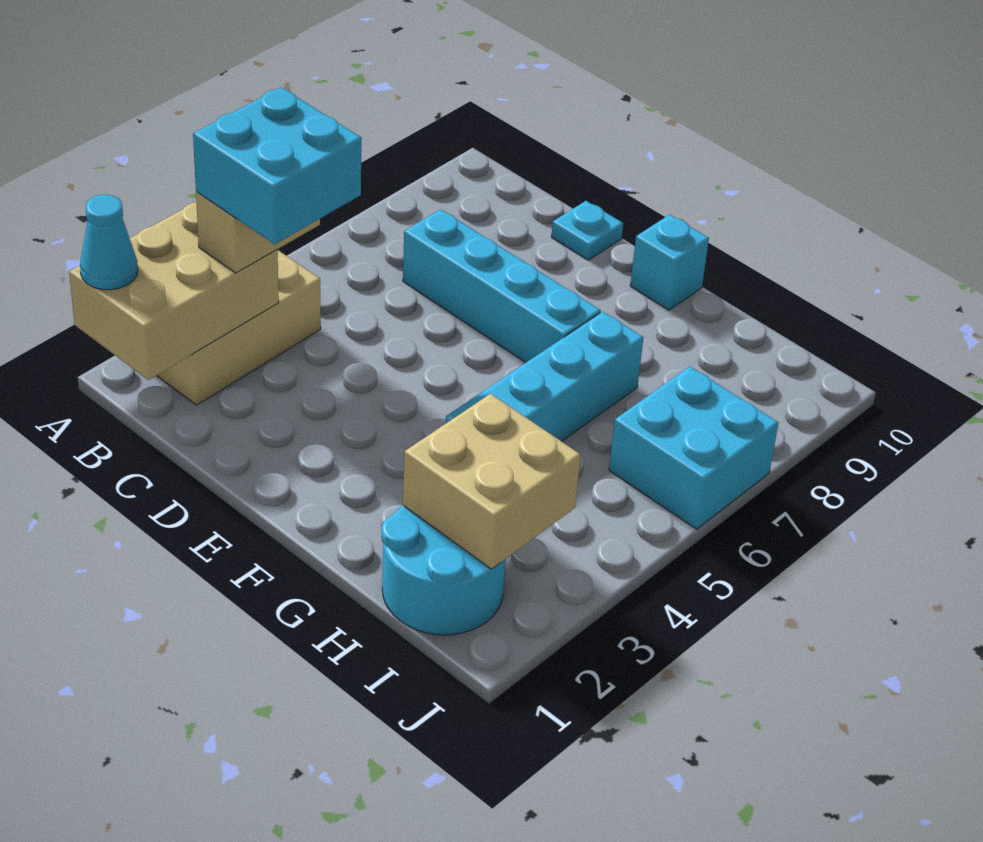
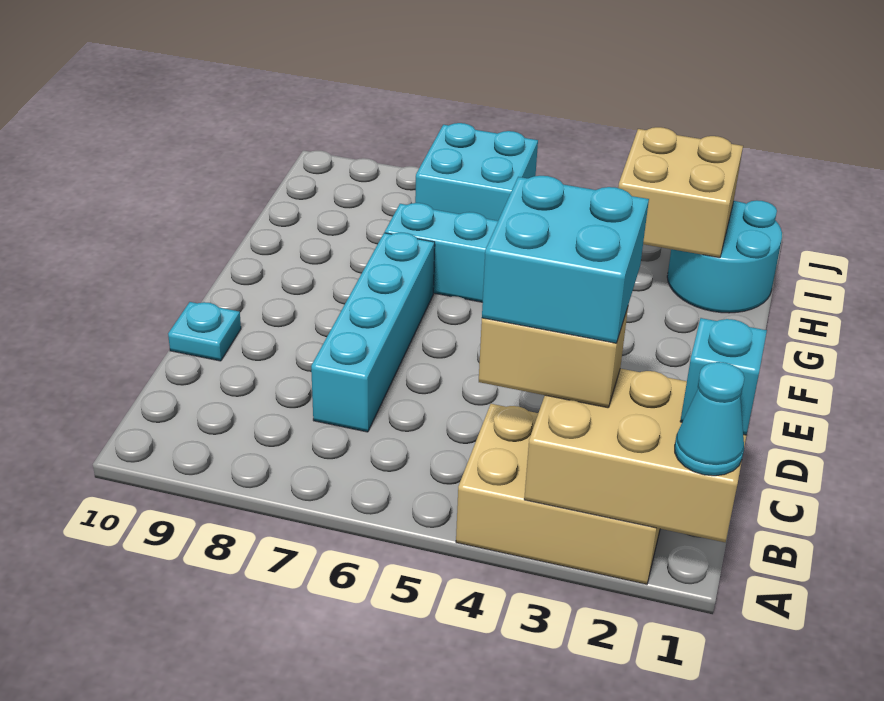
cyan brick F10 level 1 -> cyan brick B1 level 3

